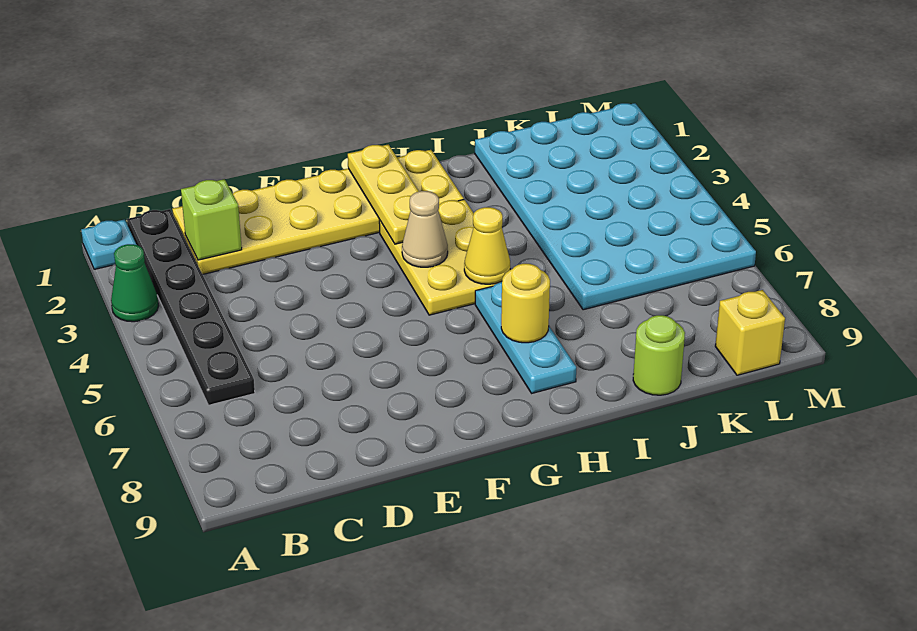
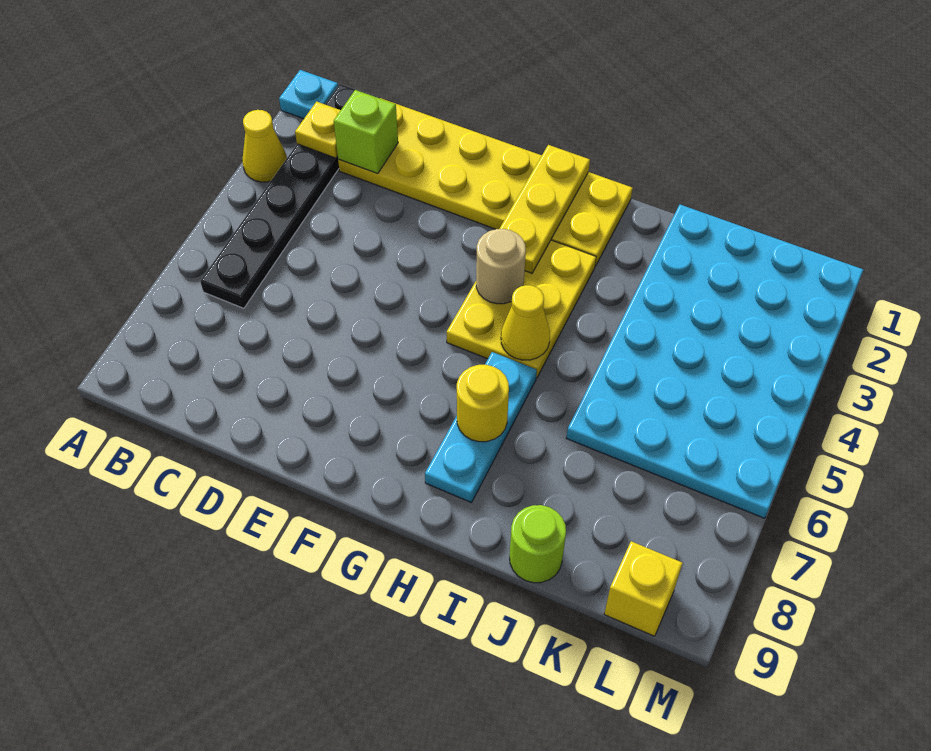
green cone A3 level 1 -> yellow cone A3 level 1
none -> yellow plate B2 level 2
tan cone G4 level 2 -> tan round brick G4 level 2

